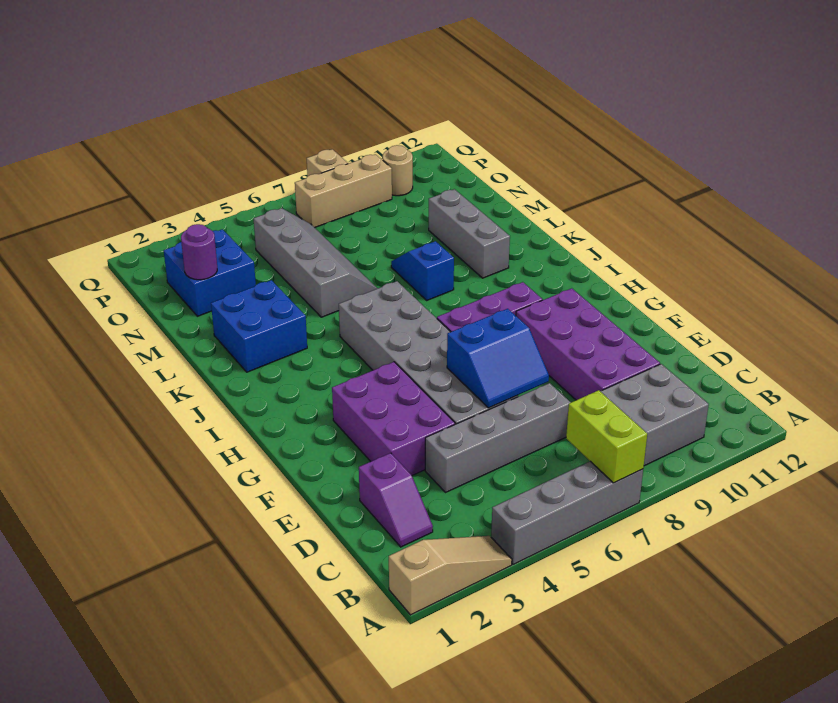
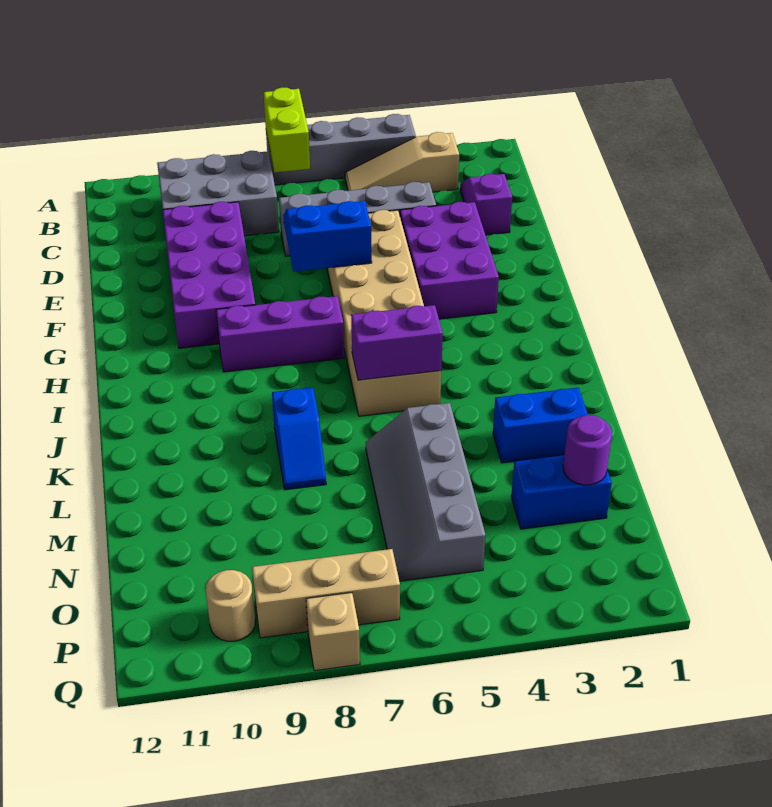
tan slope A1:A3 level 1 top 1 -> tan slope B3:B5 level 1 top 3
grey brick E5:J6 level 1 -> tan brick E5:J6 level 1
none -> purple brick J5:J6 level 2
blue brick K2:L3 level 1 -> blue brick L2:L3 level 1
grey brick K10:M10 level 1 -> none
blue brick N2:O3 level 1 -> blue brick N2:N3 level 1

